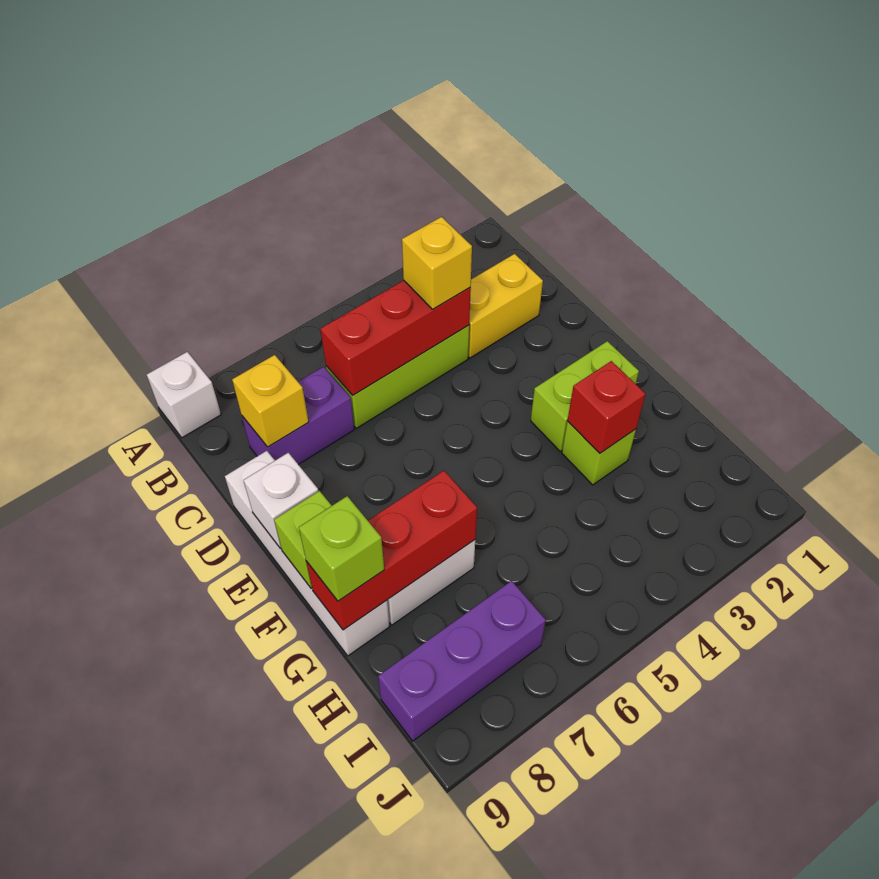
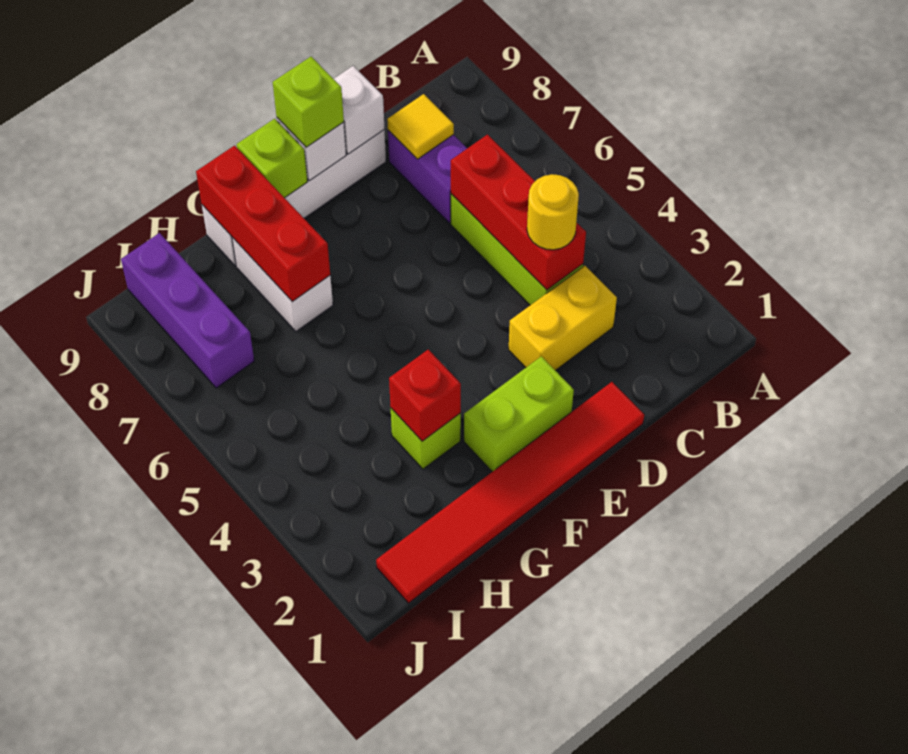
white brick A9 level 1 -> white brick D9 level 2
yellow brick C2:C3 level 1 -> yellow brick C3:D3 level 1
yellow brick C4 level 3 -> yellow round brick C4 level 3
yellow brick C8 level 2 -> yellow tile C8 level 2
none -> red tile D1:I1 level 1
lime brick F2:F3 level 1 -> lime brick E2:F2 level 1
lime brick G9 level 3 -> lime brick E9 level 3

